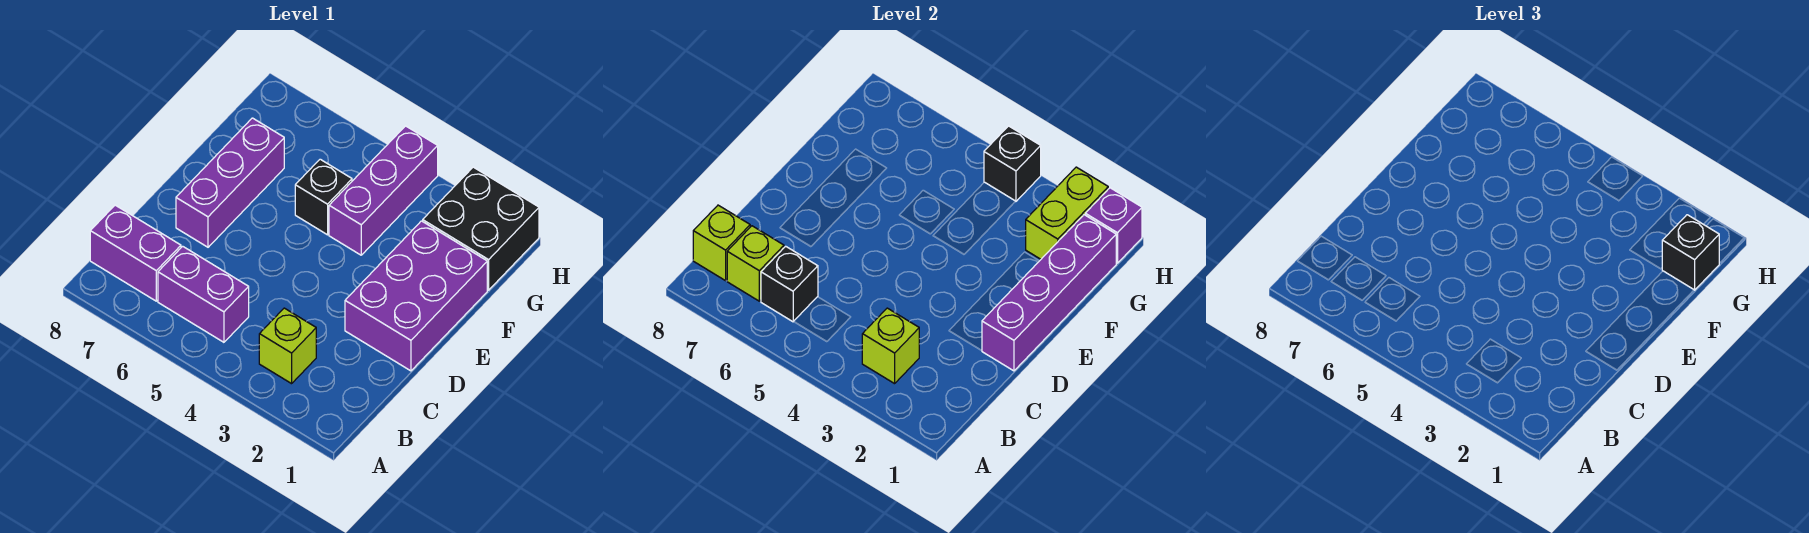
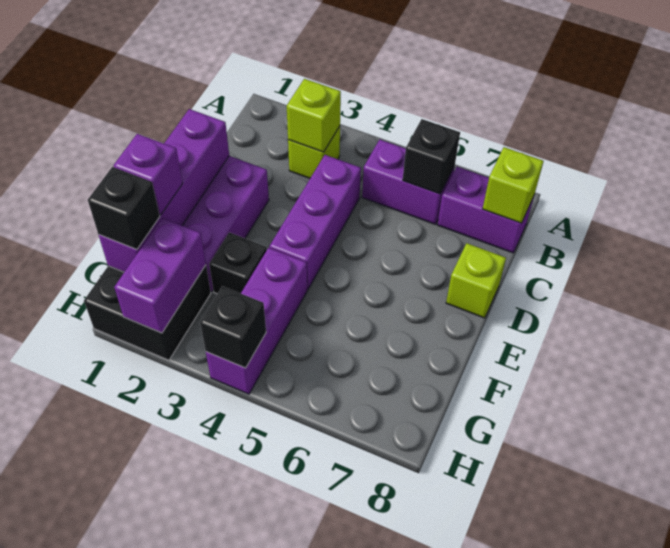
lime brick B7 level 2 -> lime brick D8 level 1
purple brick D7:F7 level 1 -> purple brick C4:E4 level 1
black brick F5 level 1 -> black brick F3 level 1
lime brick G2:H2 level 2 -> purple brick G2:H2 level 2
purple brick H1 level 2 -> purple brick F1 level 3

